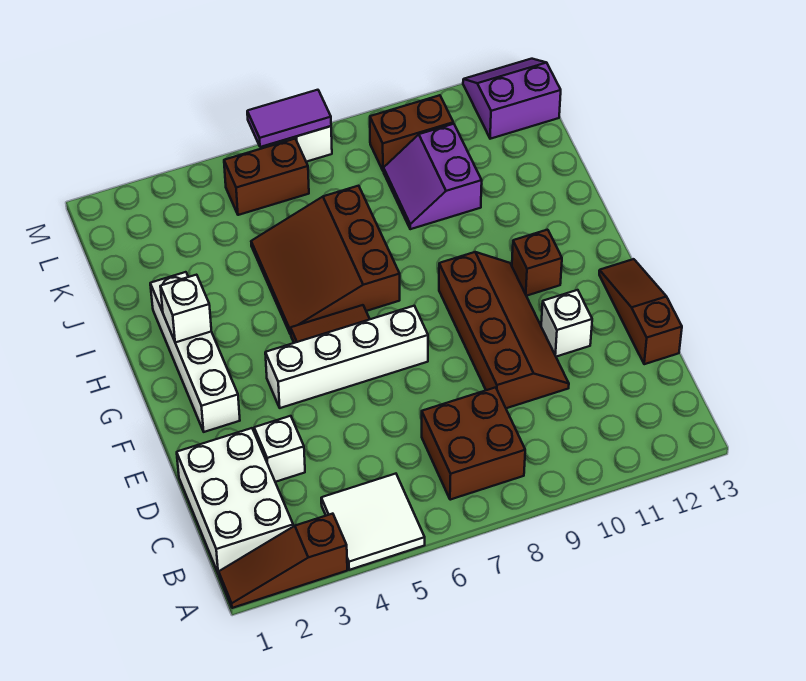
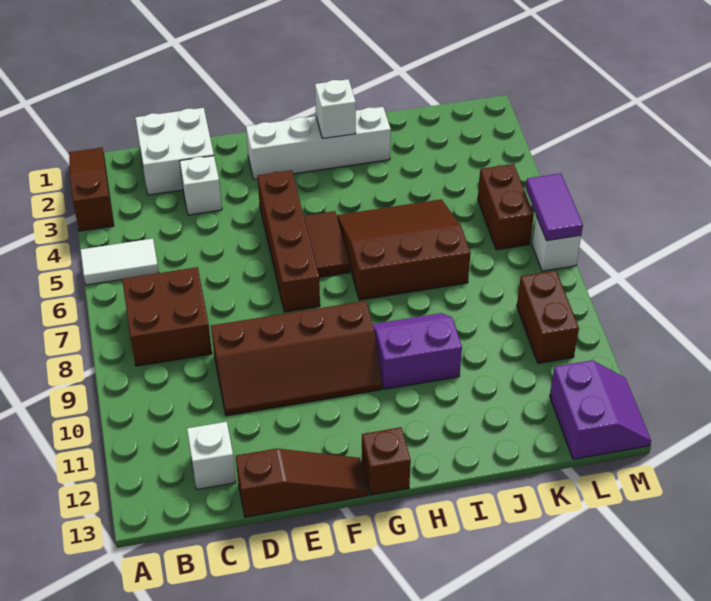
white tile A4:B5 level 1 -> white tile A5:B5 level 1
white brick B1:D2 level 1 -> white brick C1:D2 level 1
white brick E11 level 1 -> white brick C12 level 1
white brick F4:F7 level 1 -> brown brick F4:F7 level 1
brown brick G11 level 1 -> brown brick G13 level 1
purple slope J9:K10 level 1 top 10 -> purple slope H9:I10 level 1 top 10

